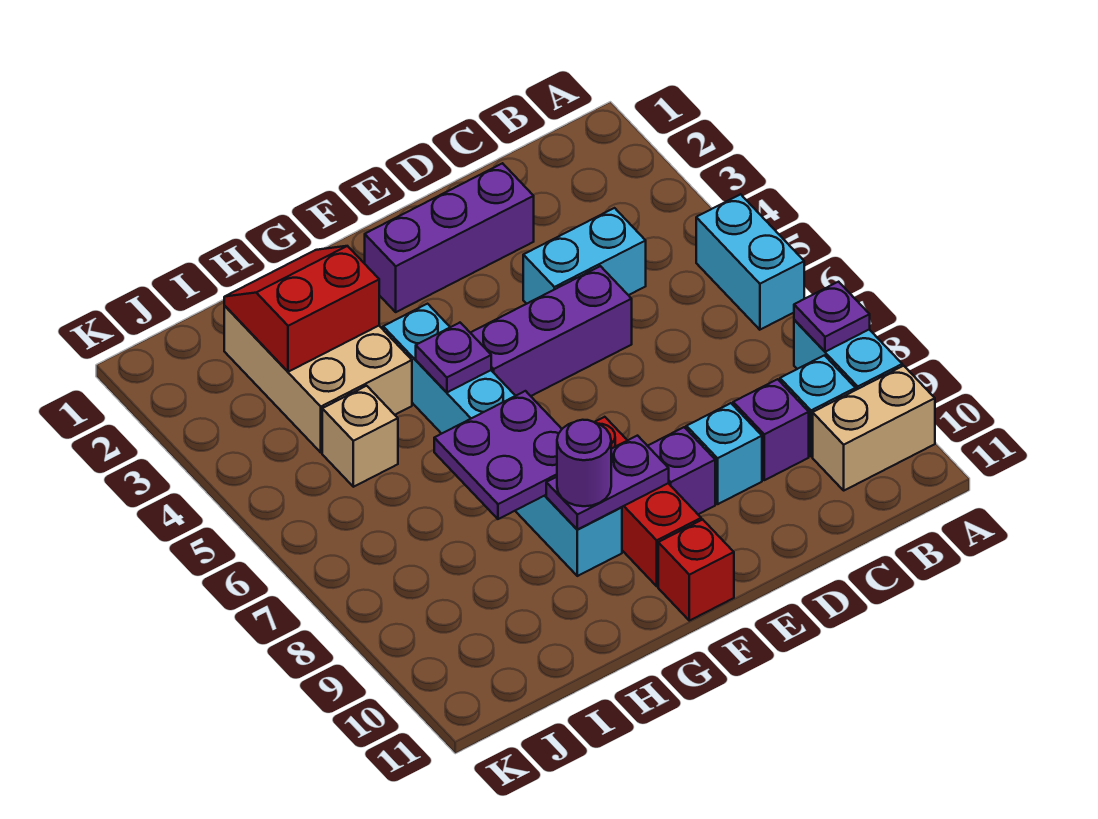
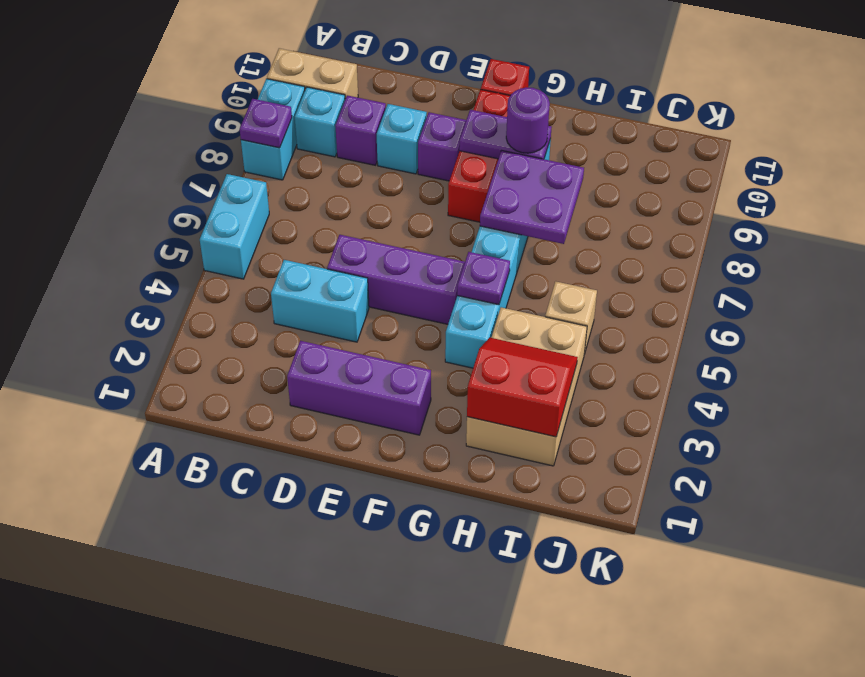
red slope H2:I3 level 2 top 3 -> red slope H2:I3 level 2 top 2

